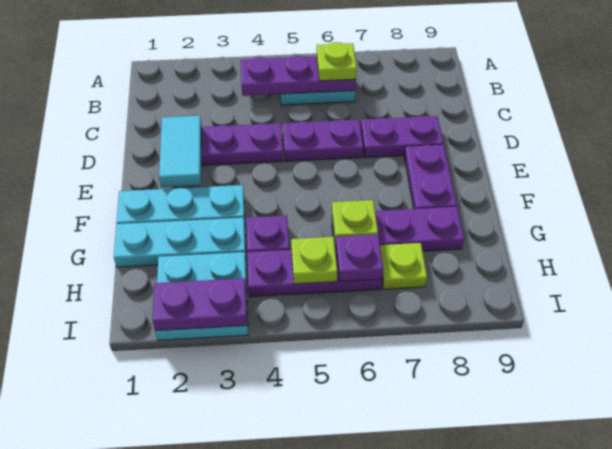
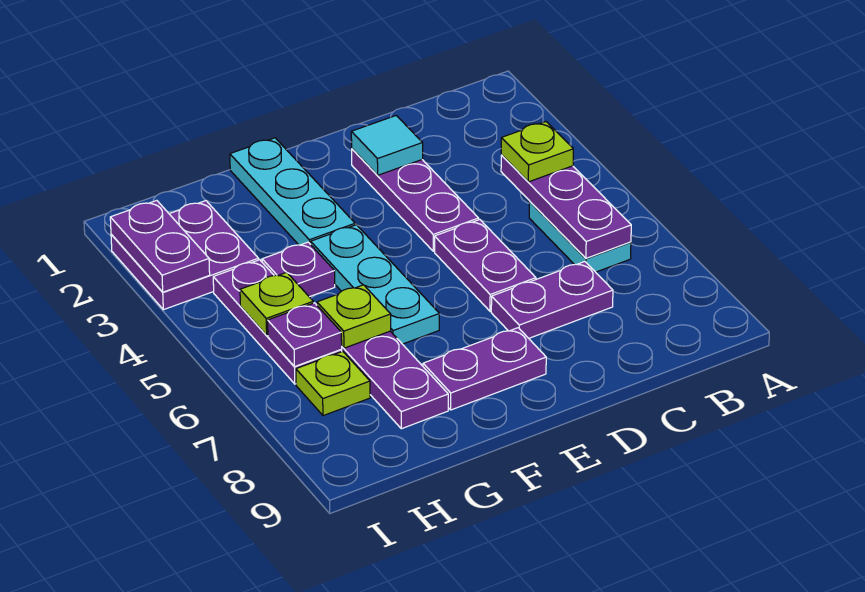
lime plate B6 level 3 -> lime plate B4 level 3
cyan tile D2:E2 level 2 -> cyan tile D2 level 2
purple plate D7:D8 level 1 -> purple plate C7:D7 level 1
cyan plate G1:G3 level 1 -> cyan plate F4:F6 level 1
cyan plate H2:I3 level 1 -> purple plate H2:I3 level 1

